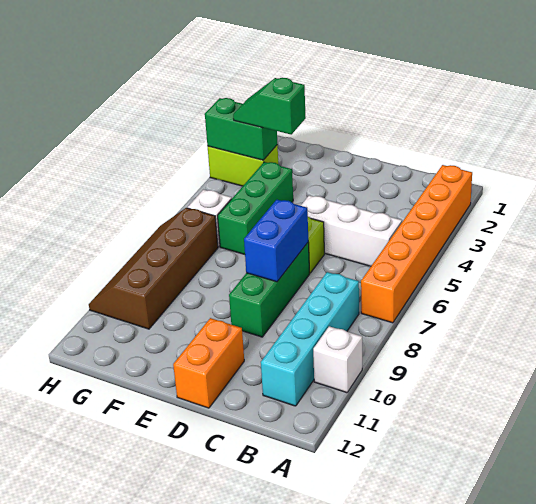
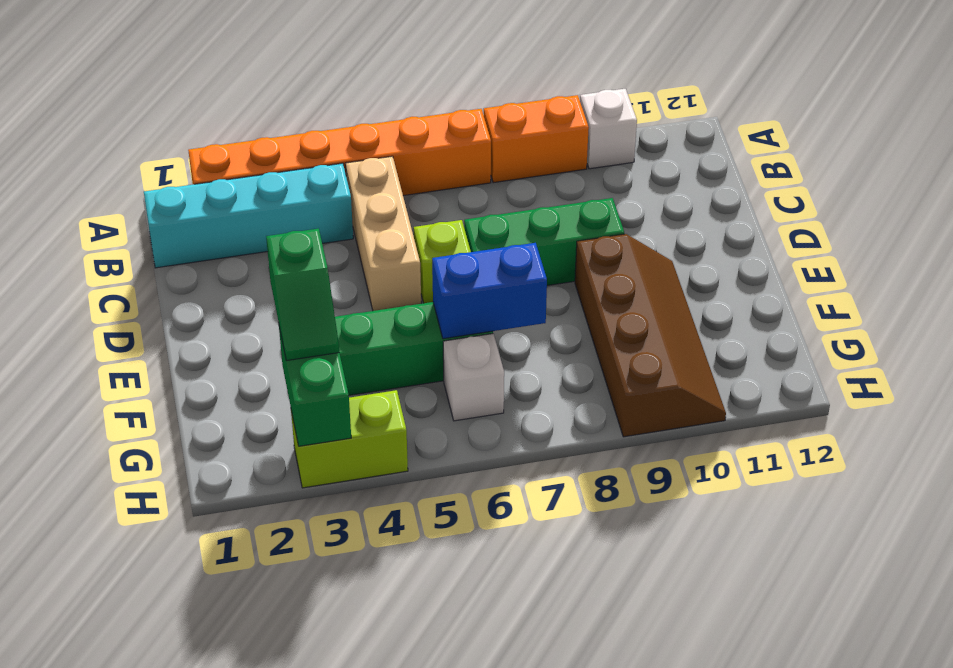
white brick B5:D5 level 1 -> tan brick B5:D5 level 1
cyan brick B8:B11 level 1 -> cyan brick B1:B4 level 1
blue brick D7:D8 level 2 -> blue brick F6:F7 level 2
orange brick D11:D12 level 1 -> orange brick A8:A9 level 1
lime brick G3:H3 level 1 -> lime brick H3:H4 level 1
brown slope G7:H10 level 1 top G -> brown slope E9:H10 level 1 top 9

